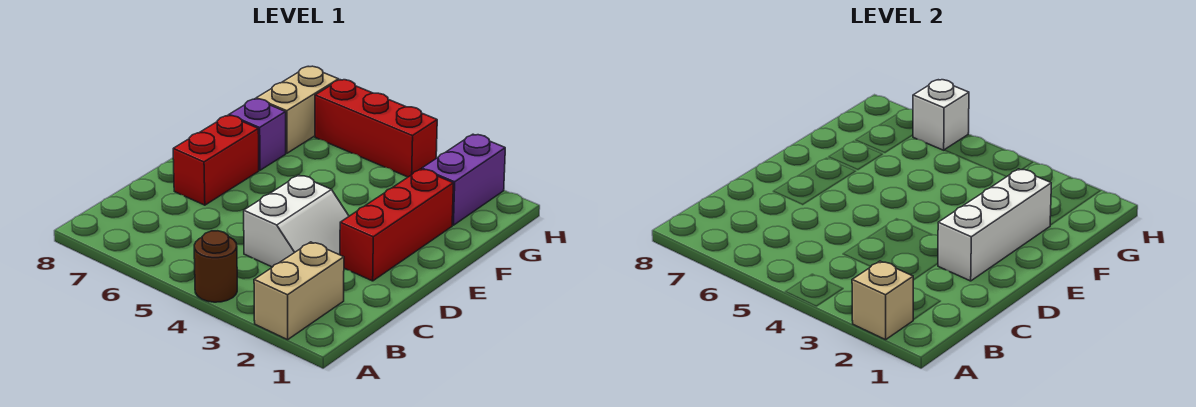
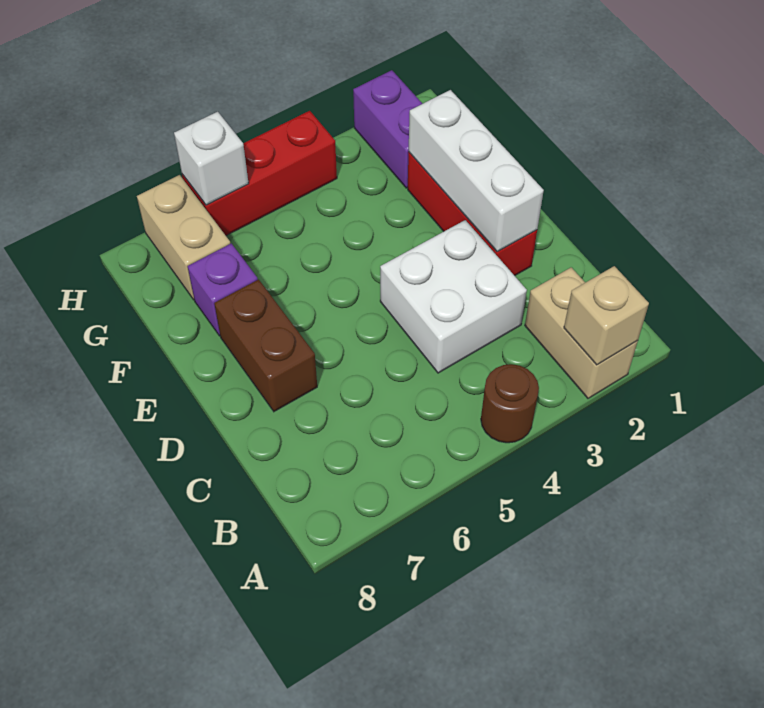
white slope C3:D4 level 1 top 4 -> white brick C3:D4 level 1
red brick D7:E7 level 1 -> brown brick D7:E7 level 1

